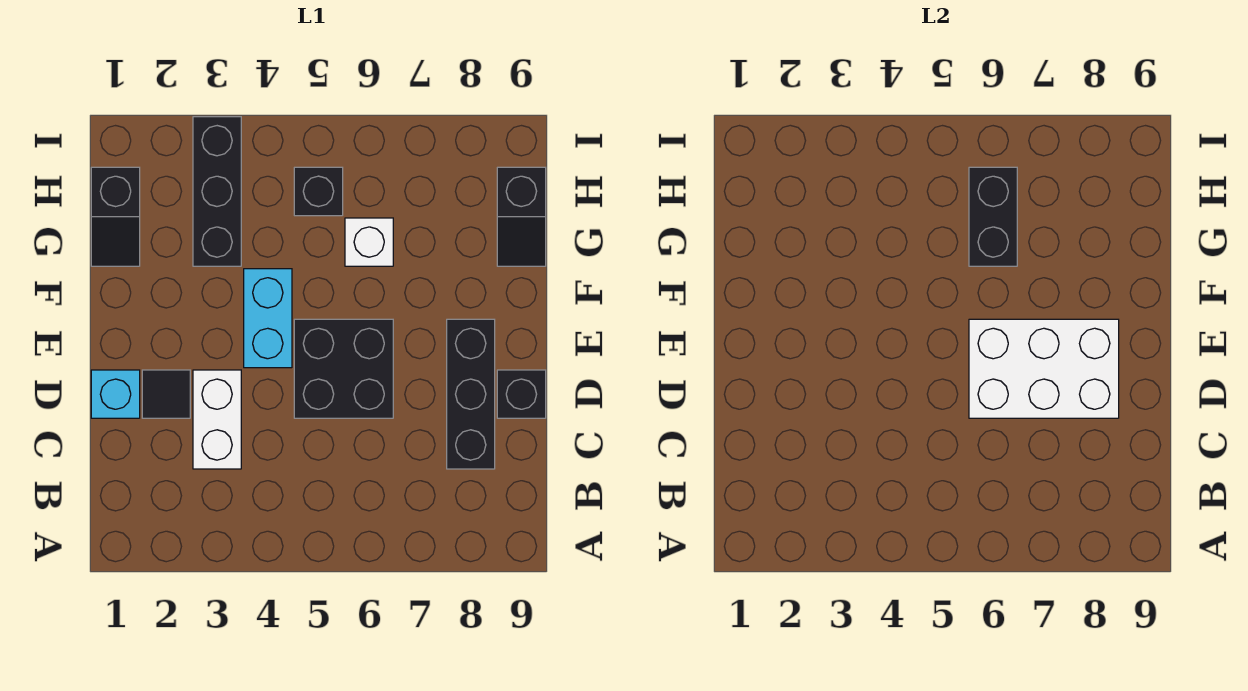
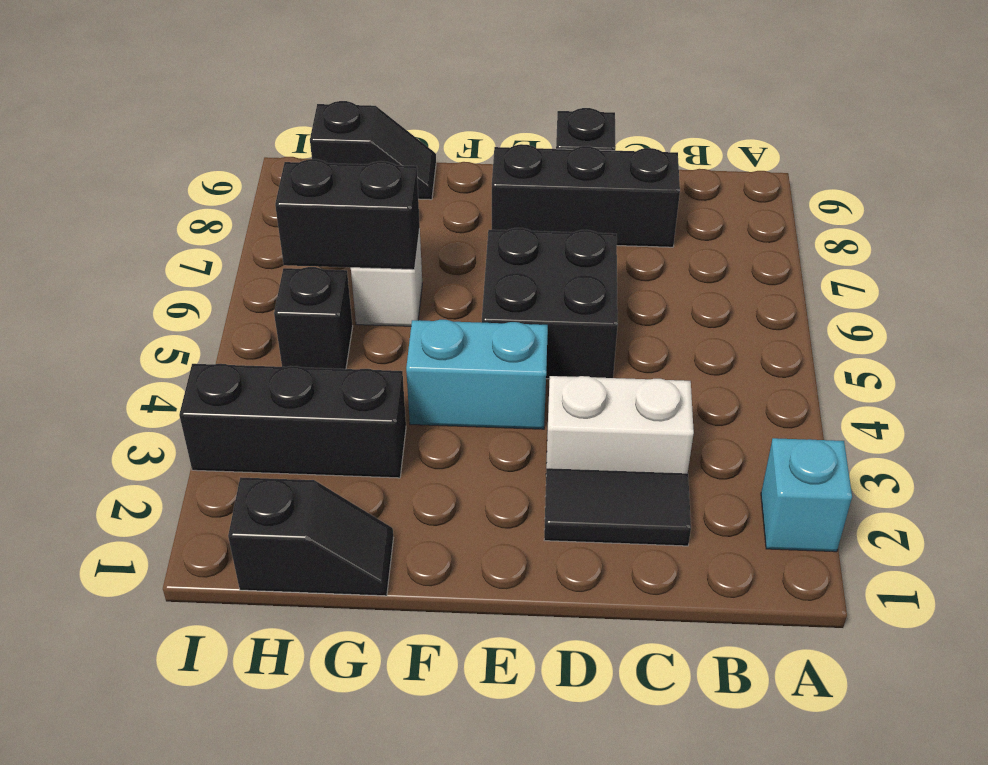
cyan brick D1 level 1 -> cyan brick A2 level 1
black tile D2 level 1 -> black tile C2:D2 level 1
white brick D6:E8 level 2 -> none

